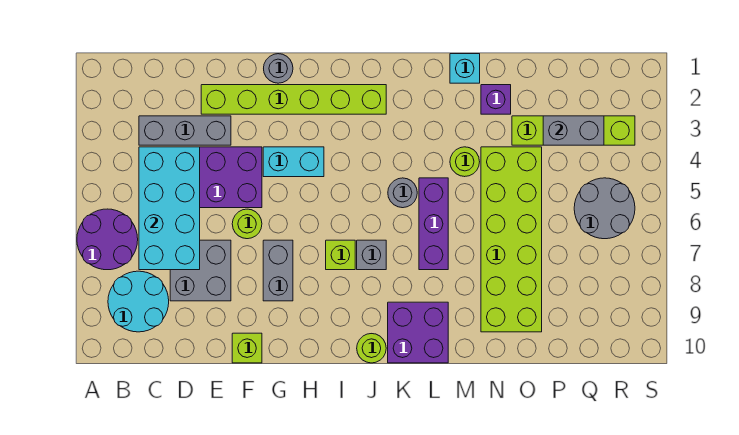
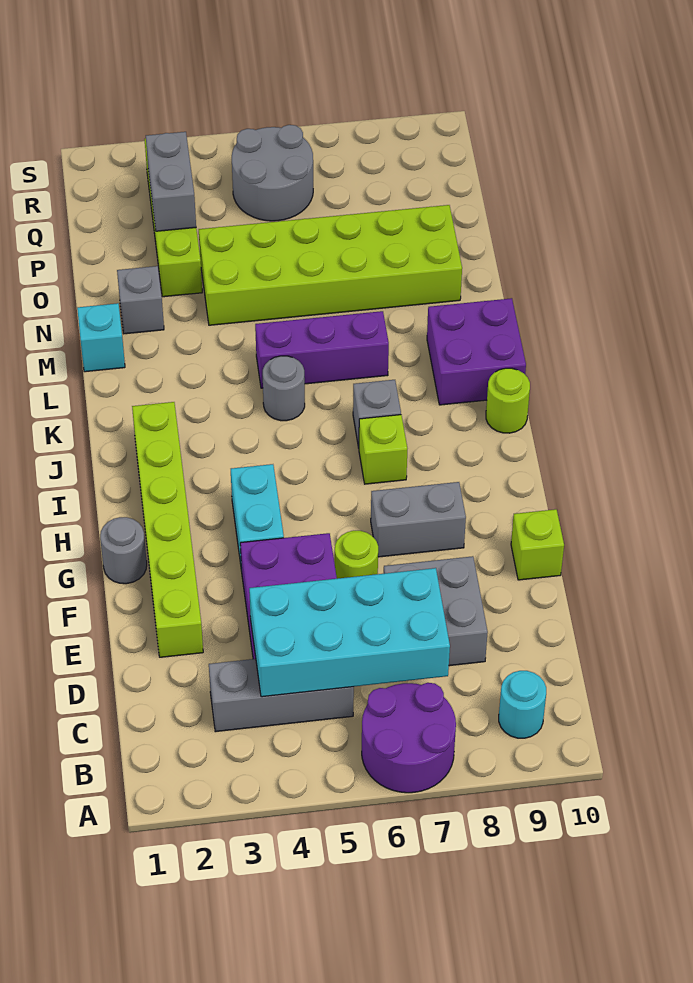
cyan round brick B8:C9 level 1 -> cyan round brick B9 level 1
grey brick C3:E3 level 1 -> grey brick C3:C5 level 1
lime round brick M4 level 1 -> none
purple brick N2 level 1 -> grey brick N2 level 1

